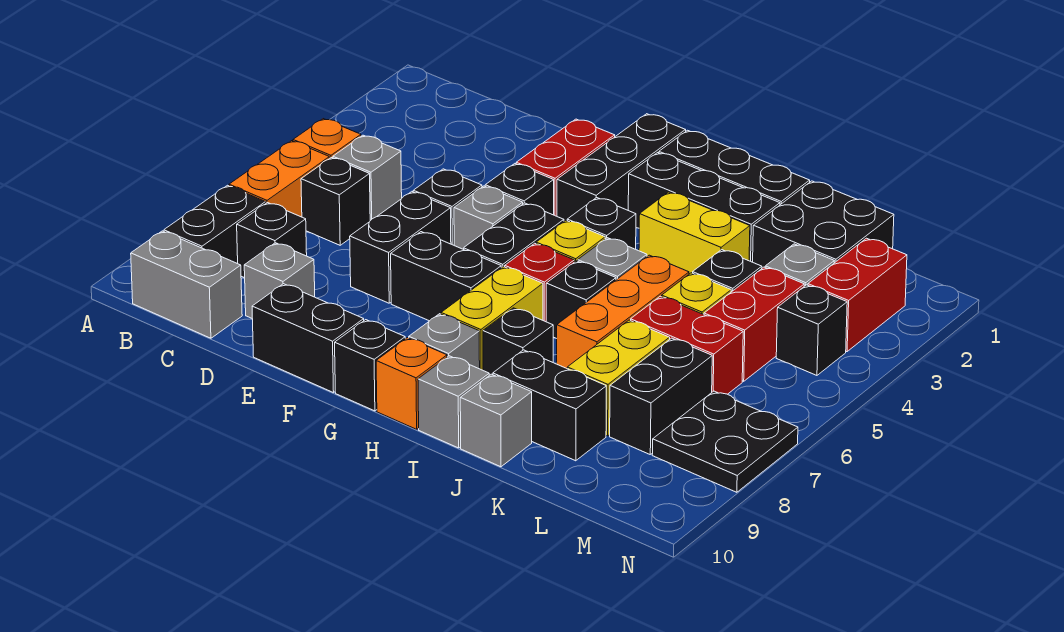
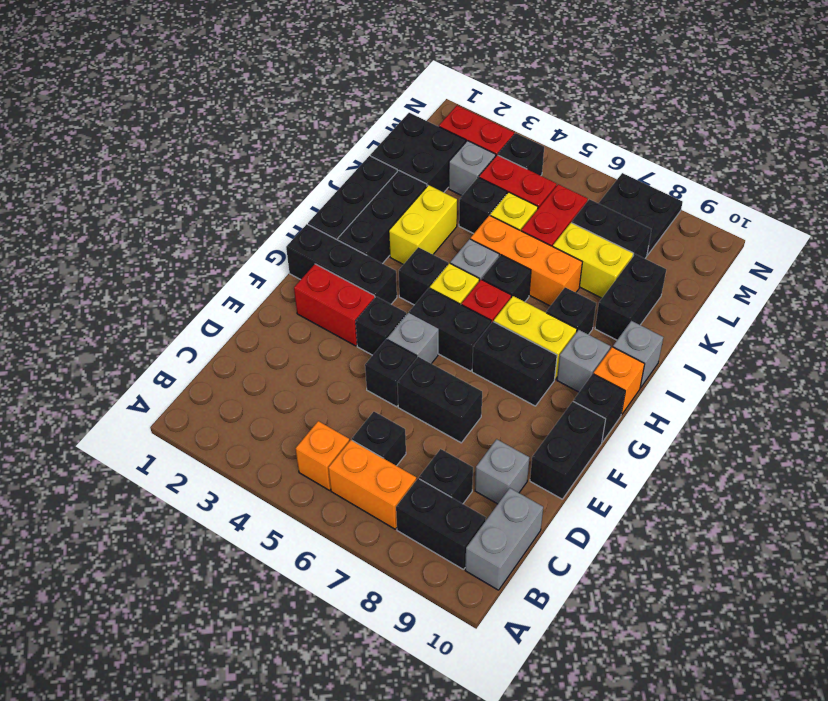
grey brick C5 level 1 -> none
black brick F7:G7 level 1 -> black brick G7:G8 level 1
grey brick J10 level 1 -> none

